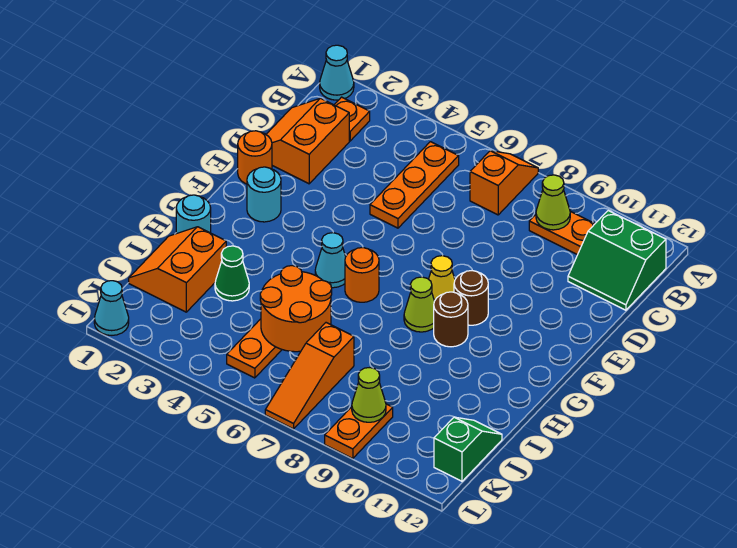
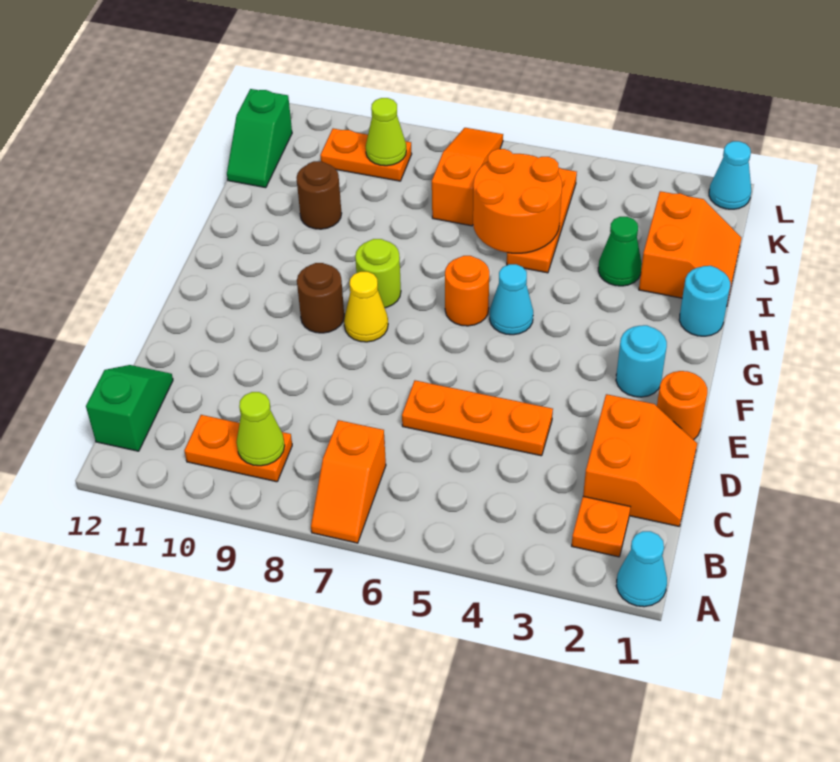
orange plate B5:D5 level 1 -> orange plate D4:D6 level 1
green slope B11:C12 level 1 top B -> green slope B12:C12 level 1 top B
lime cone G8 level 1 -> lime round brick G8 level 1
brown round brick G9 level 1 -> brown round brick I10 level 1
orange plate K9:L9 level 1 -> orange plate K9:K10 level 1

